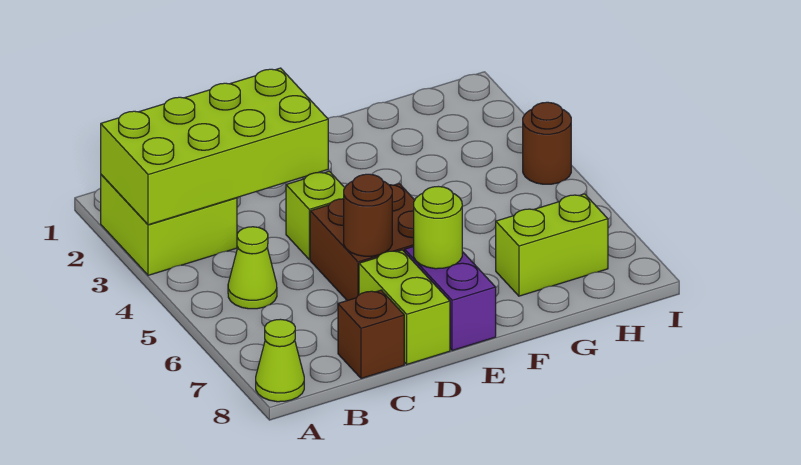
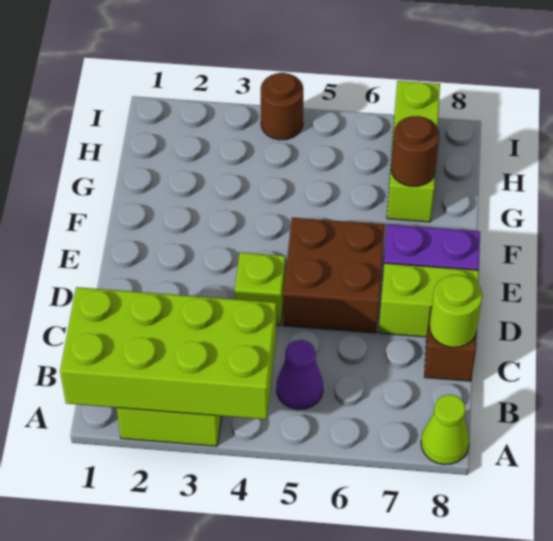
lime brick A2:D3 level 2 -> lime brick A1:B4 level 2
lime cone B5 level 1 -> purple cone B5 level 1
brown round brick D6 level 2 -> brown round brick G7 level 2
lime round brick E7 level 2 -> lime round brick C8 level 2
lime brick G7:H7 level 1 -> lime brick G7:I7 level 1

